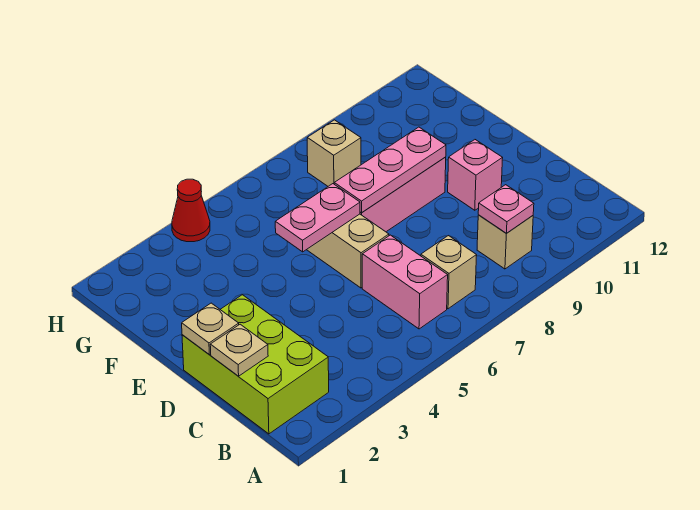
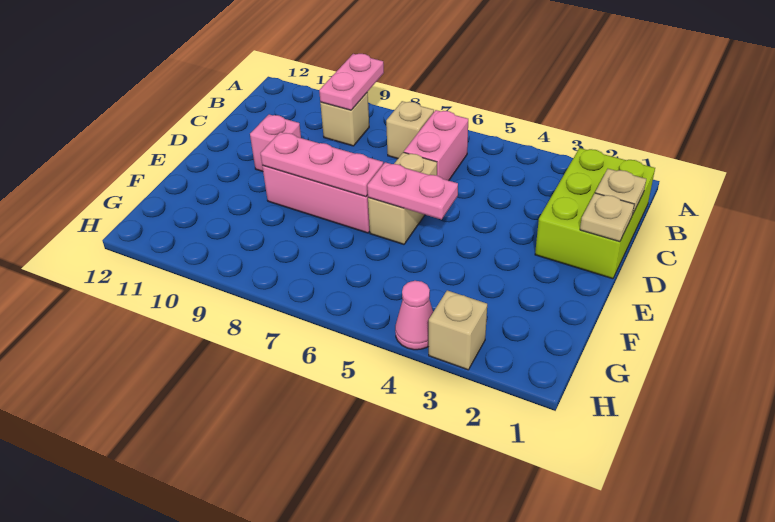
pink plate B9 level 2 -> pink plate A9:B9 level 2
tan brick G8 level 1 -> tan brick H3 level 1
red cone H4 level 1 -> pink cone H4 level 1

